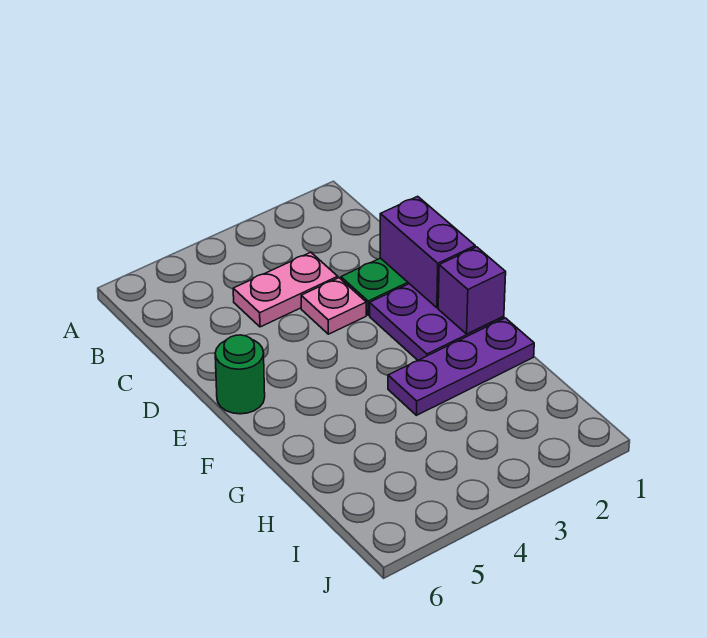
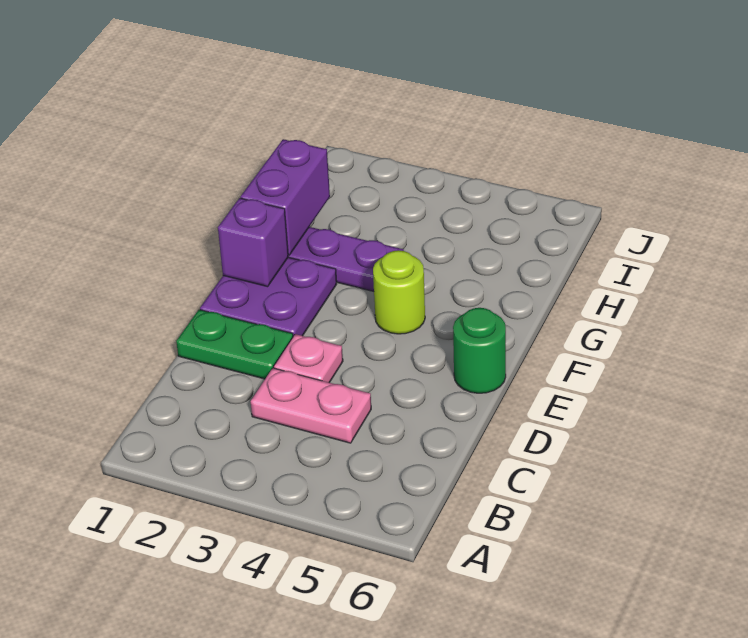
purple brick D1:E1 level 2 -> purple brick G1:H1 level 2
none -> lime round brick F4 level 1

